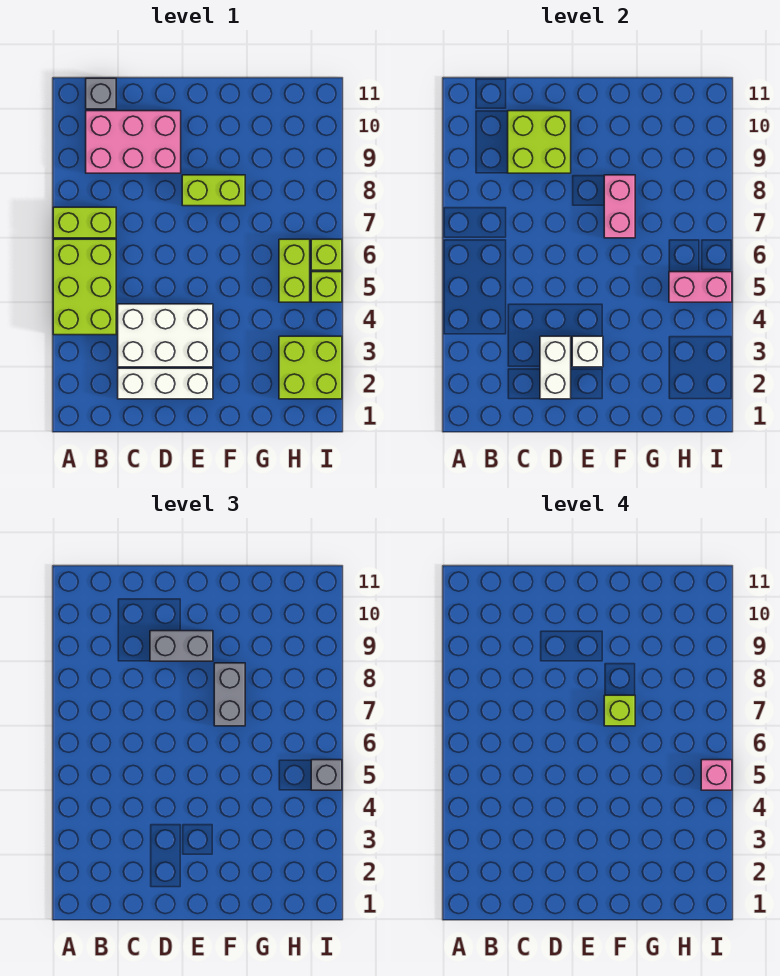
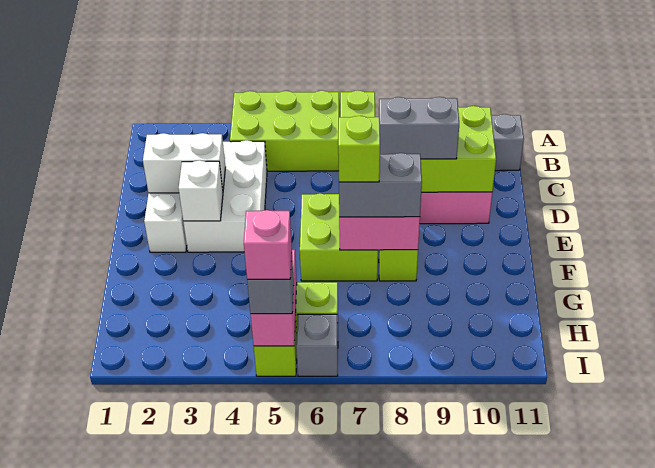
grey brick D9:E9 level 3 -> grey brick D8:D9 level 3
lime brick H2:I3 level 1 -> lime brick E6:F7 level 1
lime brick I6 level 1 -> grey brick I6 level 1

